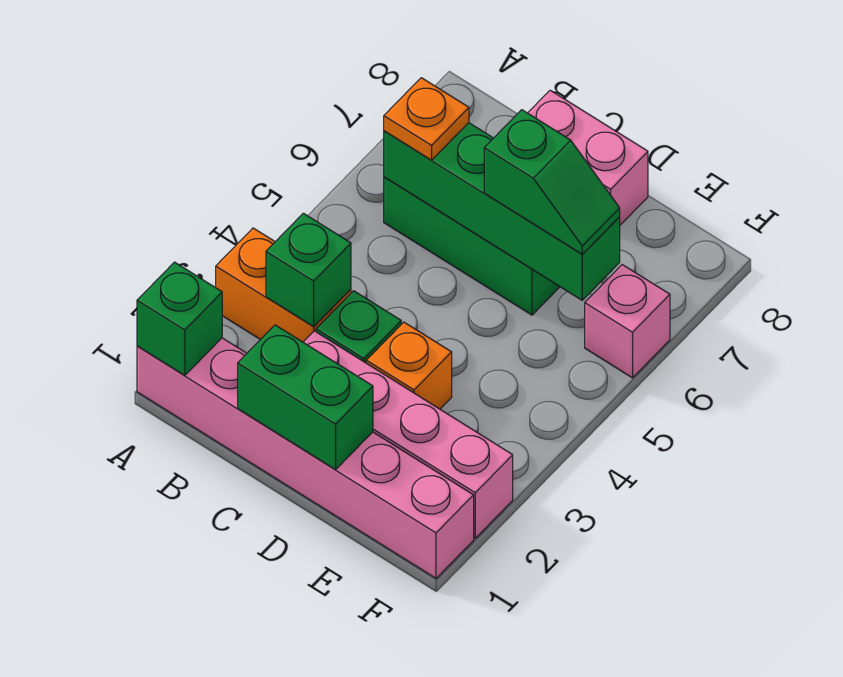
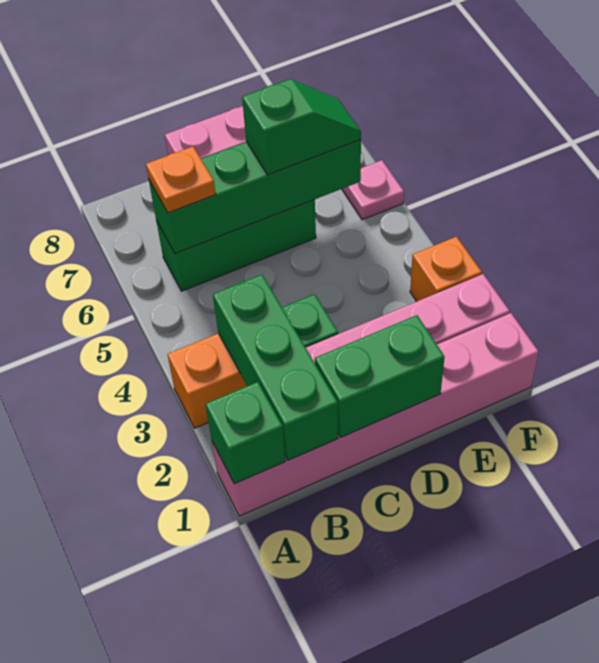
green brick B3 level 2 -> green brick B1:B3 level 2
orange brick D3 level 1 -> orange brick F3 level 1
pink brick F6 level 1 -> pink plate F6 level 1

